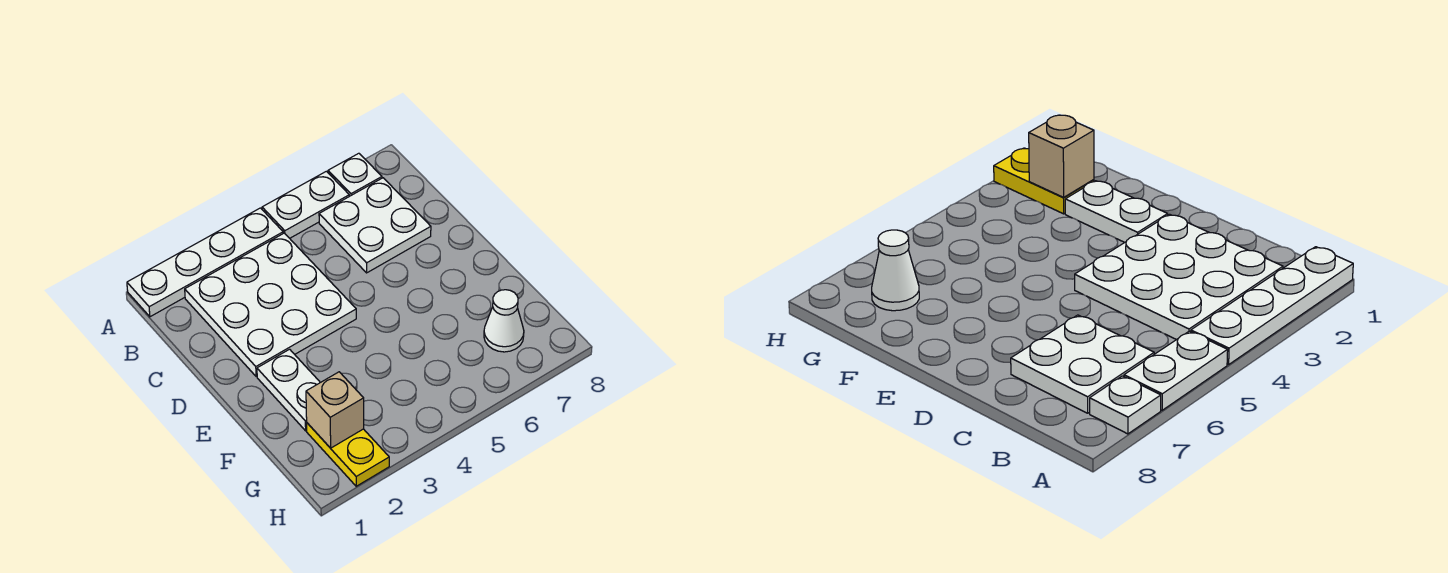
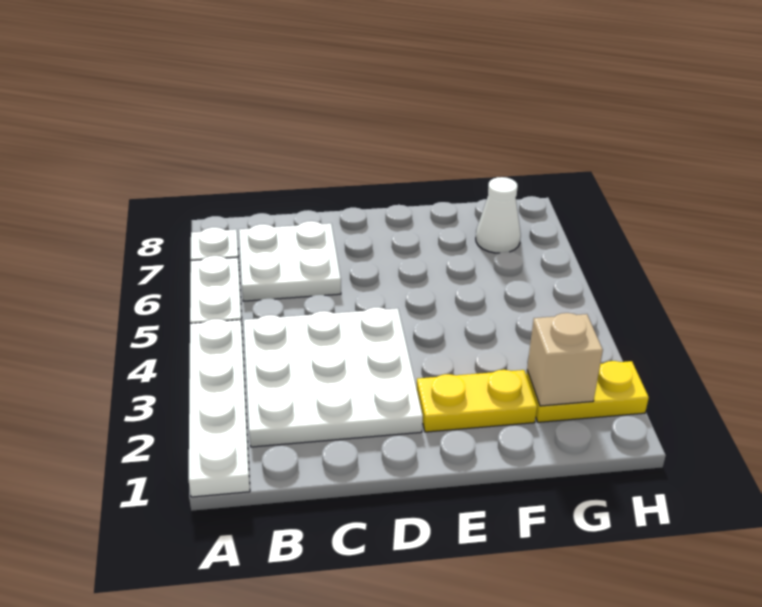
white plate E2:F2 level 1 -> yellow plate E2:F2 level 1

